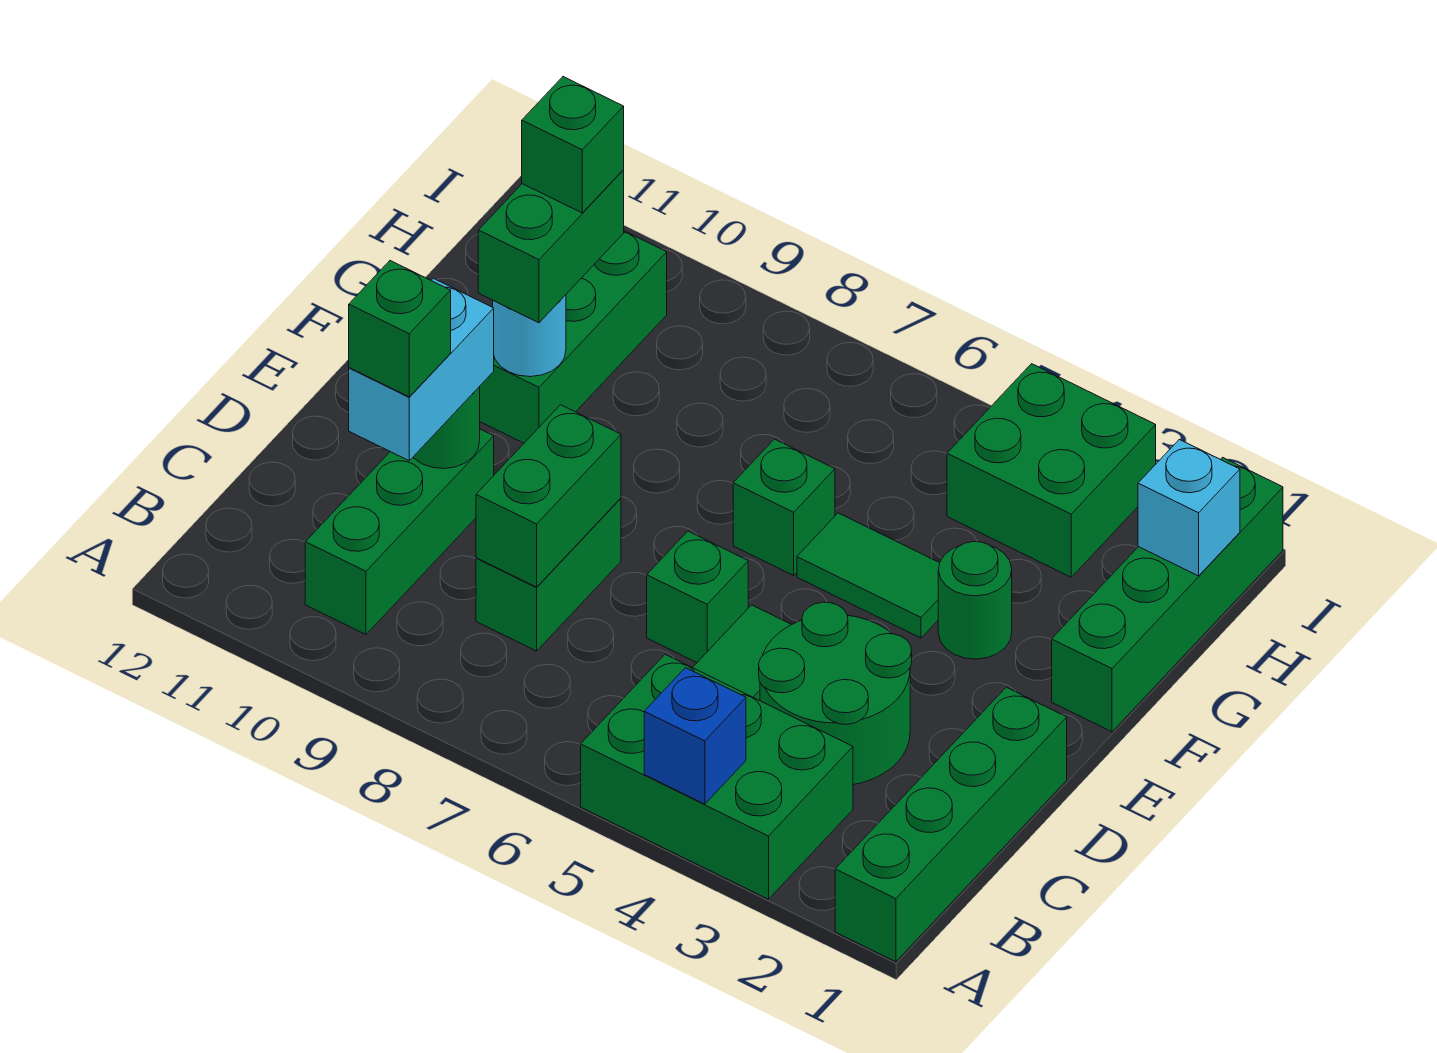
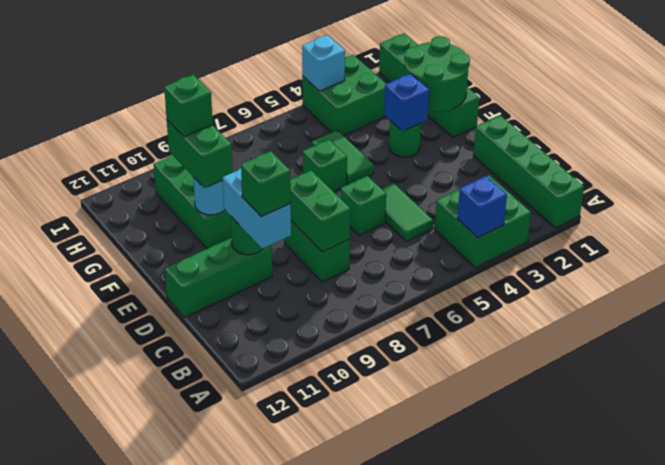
green brick A3:B5 level 1 -> green brick A3:B4 level 1
green brick B10:D10 level 1 -> green brick D10:D12 level 1
green round brick C3:D4 level 1 -> green round brick F1:G2 level 2
none -> blue brick F3 level 2
green tile F4:F5 level 1 -> green tile F5:G5 level 1
cyan brick H1 level 2 -> cyan brick I4 level 2

